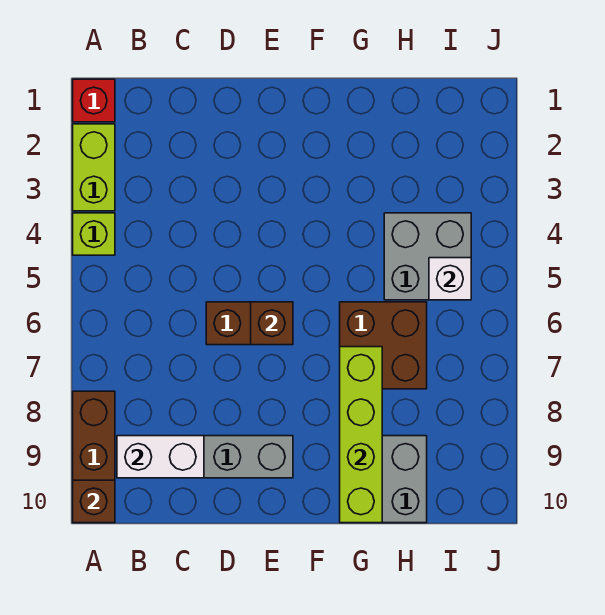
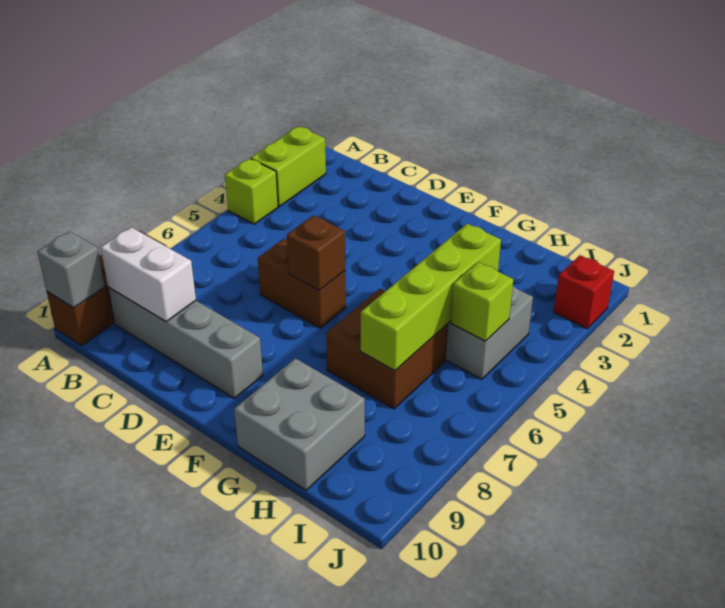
red brick A1 level 1 -> red brick J2 level 1
brown brick A10 level 2 -> grey brick A10 level 2
lime brick G7:G10 level 2 -> lime brick H4:H7 level 2
white brick I5 level 2 -> lime brick I5 level 2

